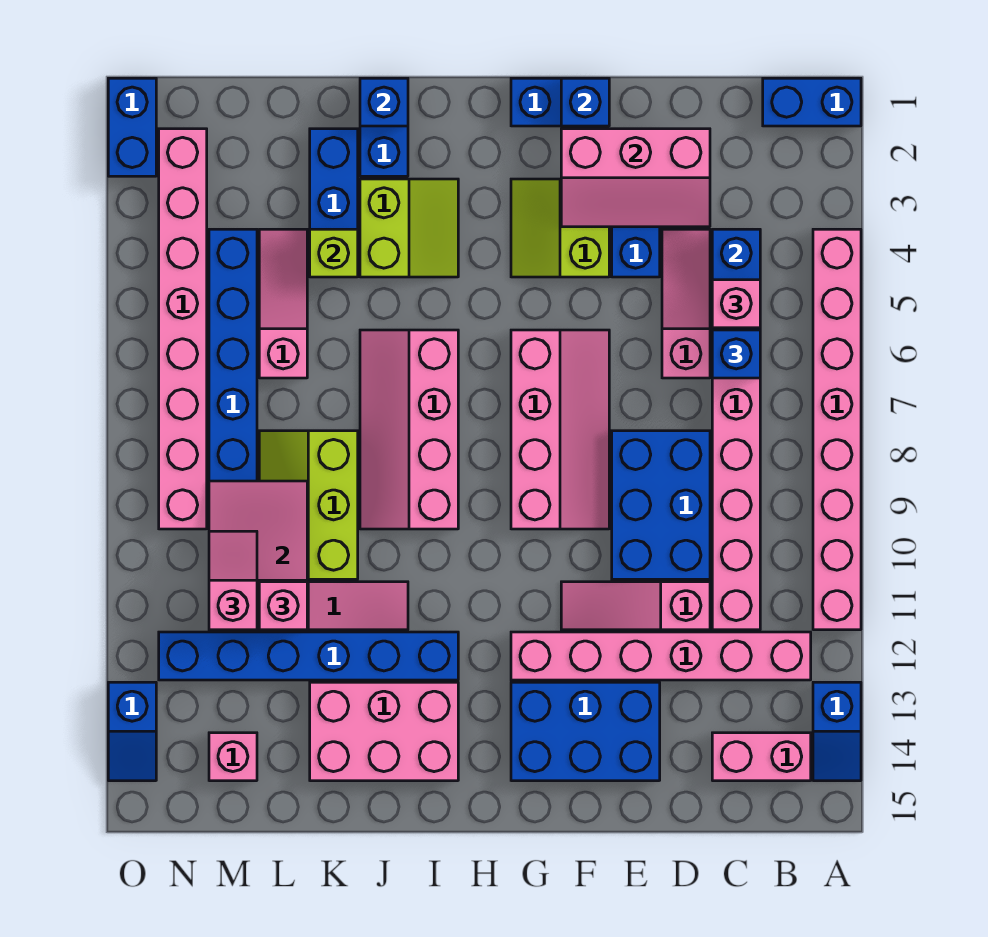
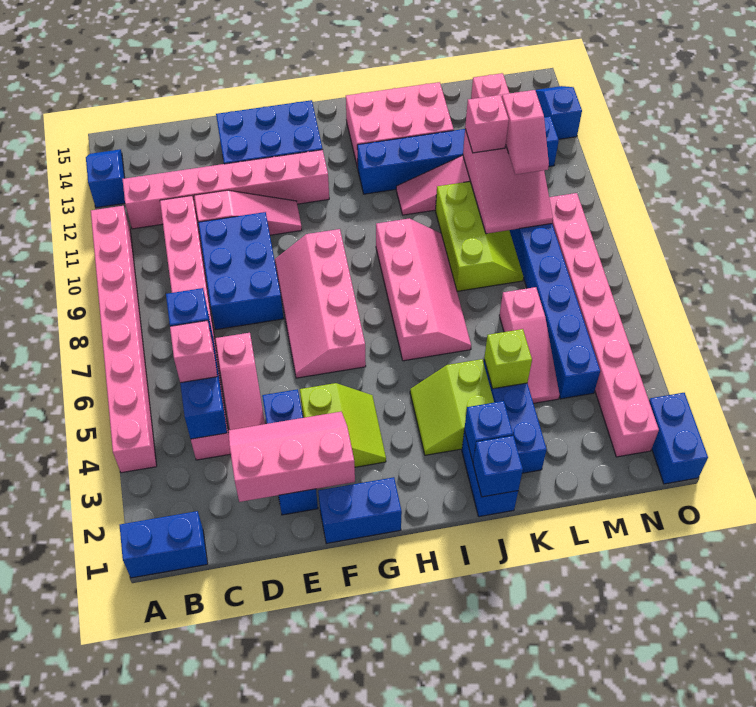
pink brick B14:C14 level 1 -> none
blue brick F1 level 2 -> blue brick J2 level 2

